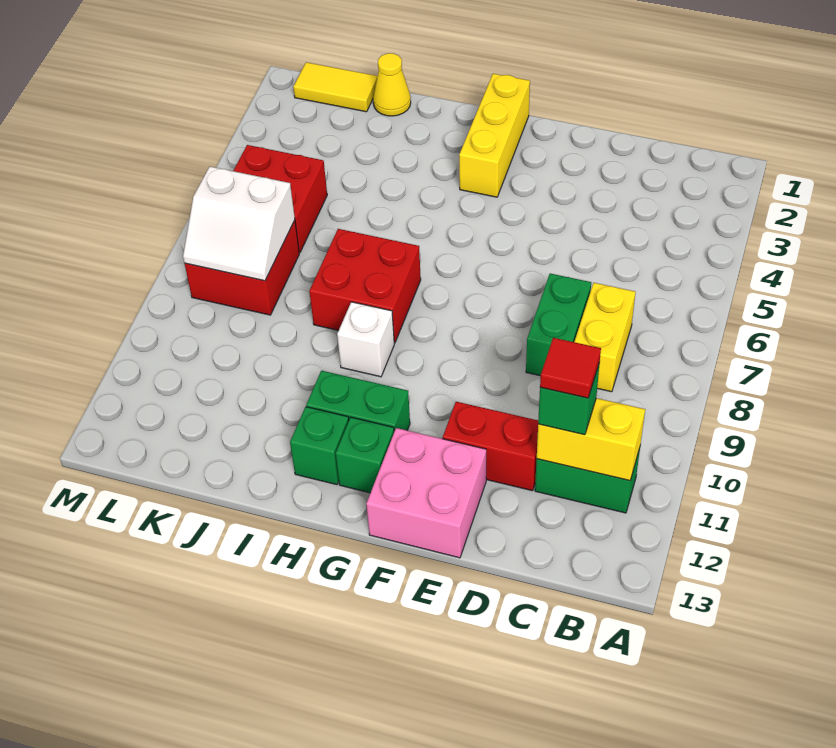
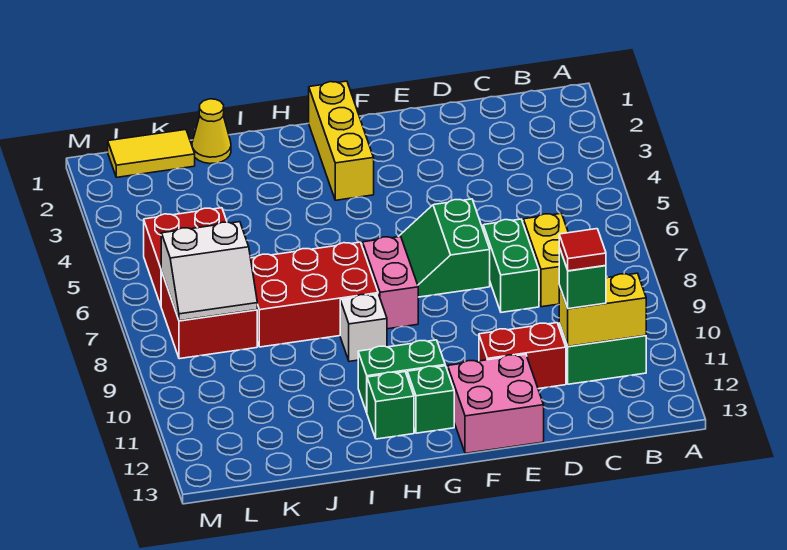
none -> green slope E6:F7 level 1 top E
none -> pink brick G7:G8 level 1
red brick H7:I8 level 1 -> red brick H7:J8 level 1

